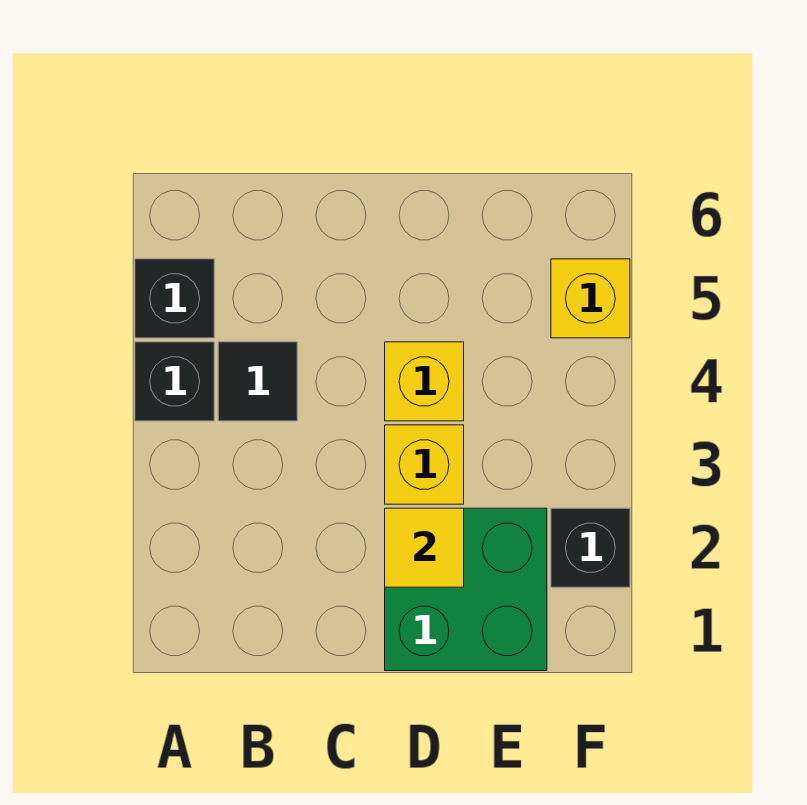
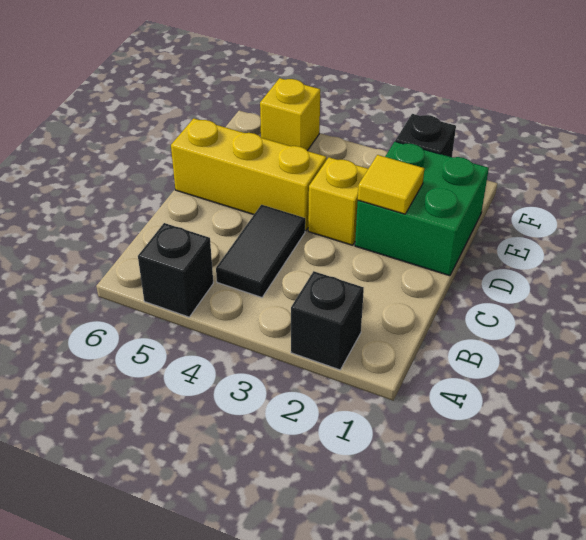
black brick A4 level 1 -> black brick A2 level 1
black tile B4 level 1 -> black tile B4:C4 level 1
yellow brick D4 level 1 -> yellow brick D4:D6 level 1

